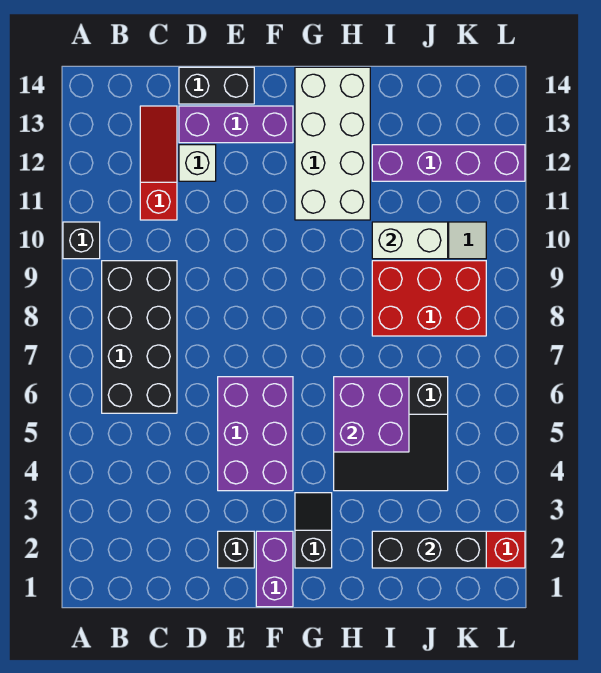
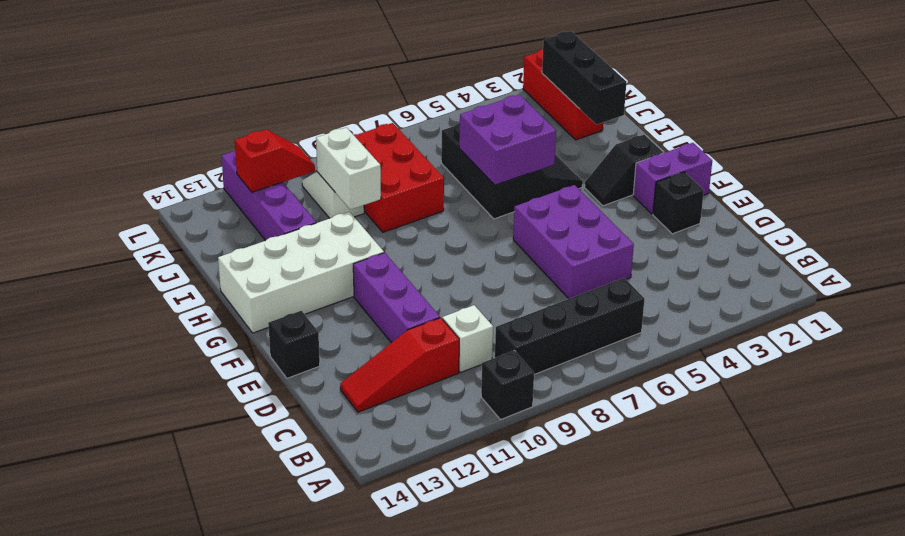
black brick B6:C9 level 1 -> black brick B6:B9 level 1
white brick D12 level 1 -> white brick C10 level 1
purple brick D13:F13 level 1 -> purple brick D11:F11 level 1
black brick D14:E14 level 1 -> black brick E14 level 1
purple brick E4:F6 level 1 -> purple brick D5:F6 level 1
none -> red slope K11:K12 level 2 top 12

